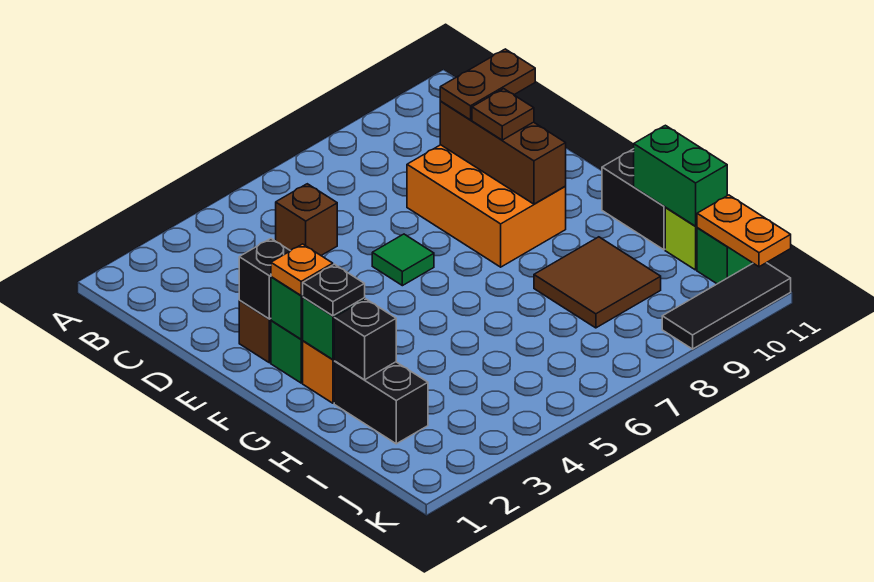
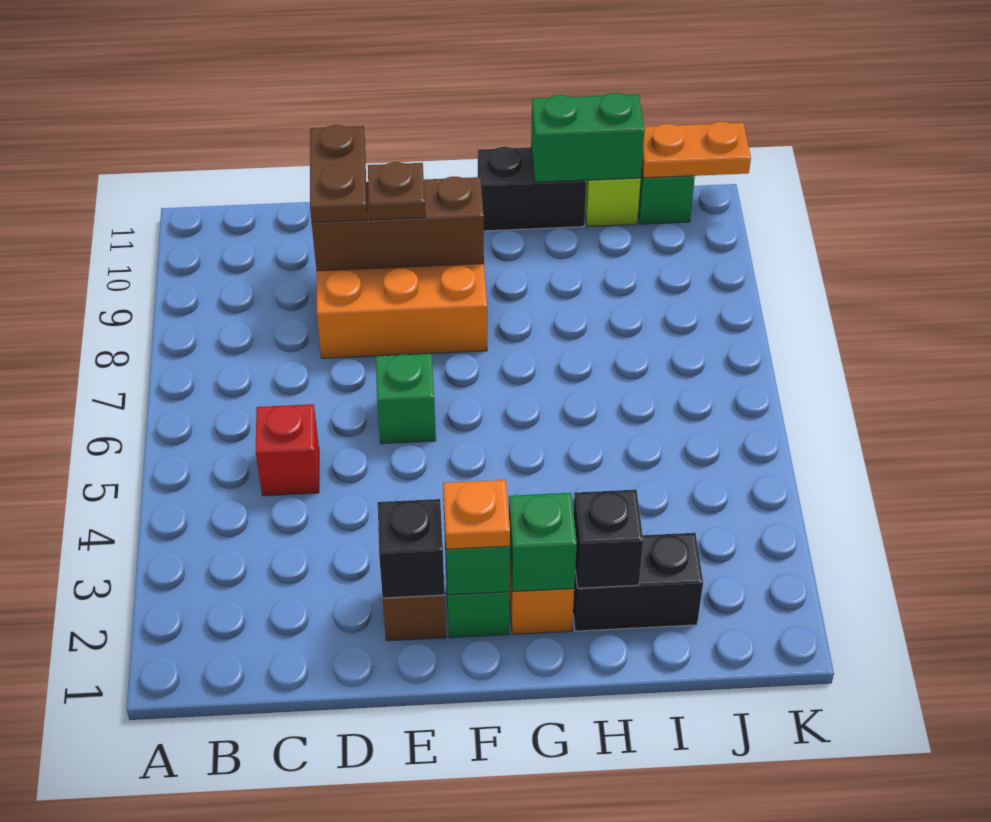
brown brick C5 level 1 -> red brick C5 level 1
green tile E6 level 1 -> green brick E6 level 1
black plate G2 level 3 -> none
brown tile H8:I9 level 1 -> none
black tile K9:K11 level 1 -> none

